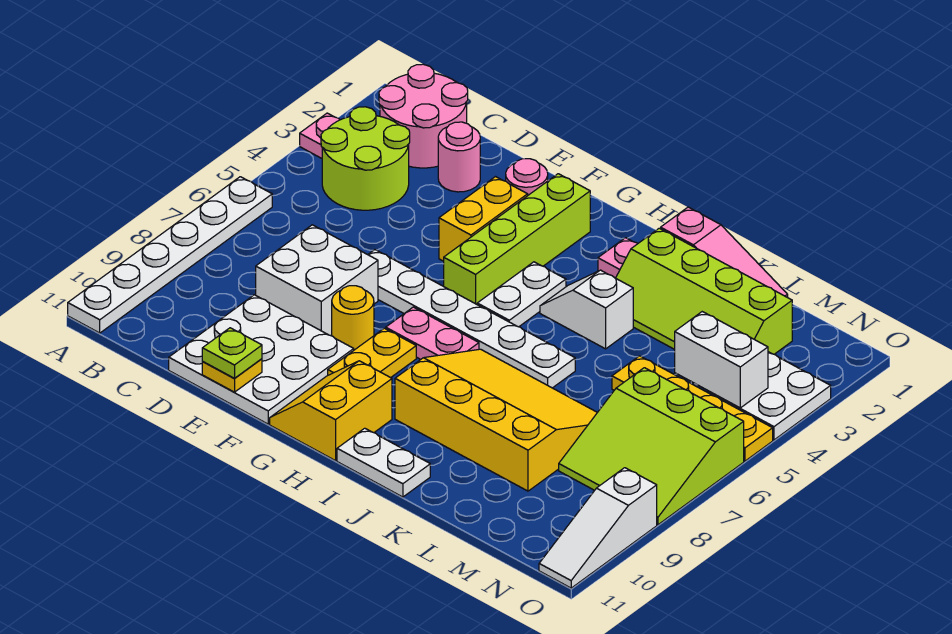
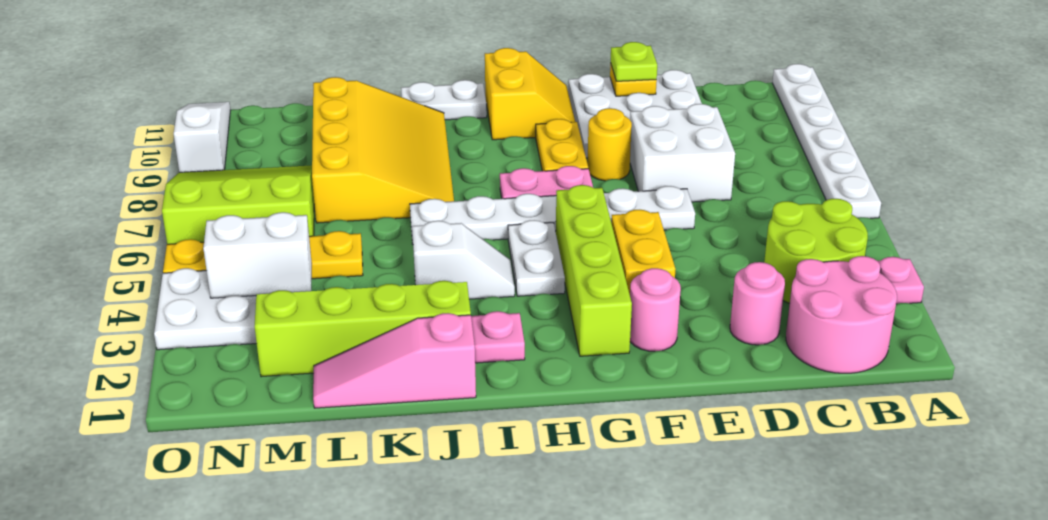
yellow slope I7:L9 level 1 top 9 -> yellow slope J7:L10 level 1 top L

